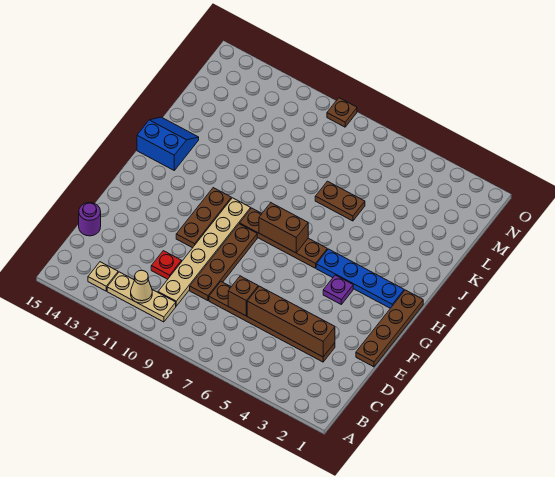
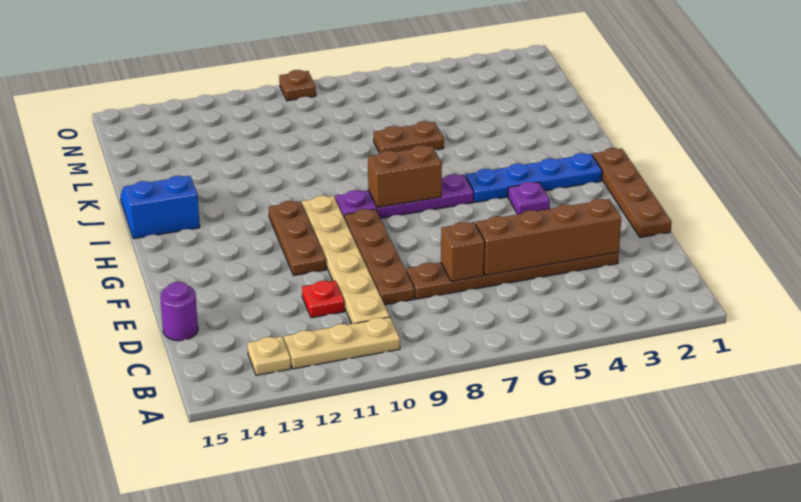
tan cone B11 level 2 -> none
brown plate H6:H9 level 1 -> purple plate H6:H9 level 1

